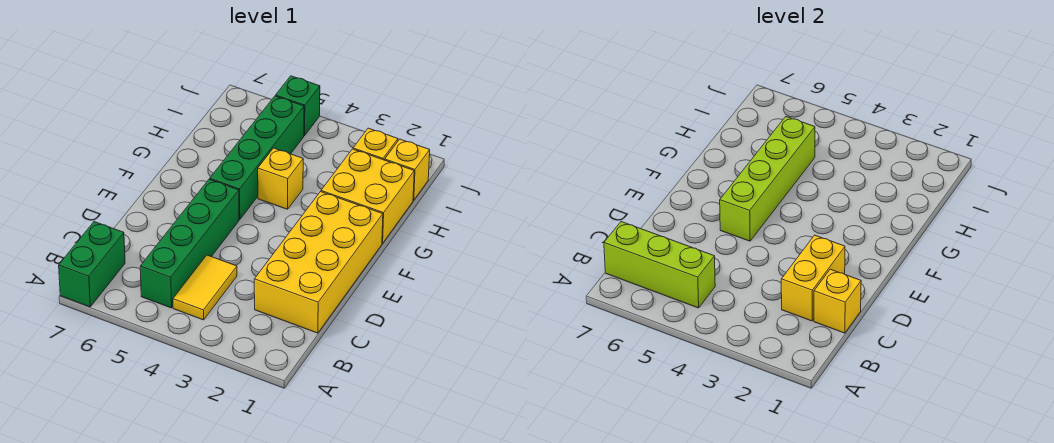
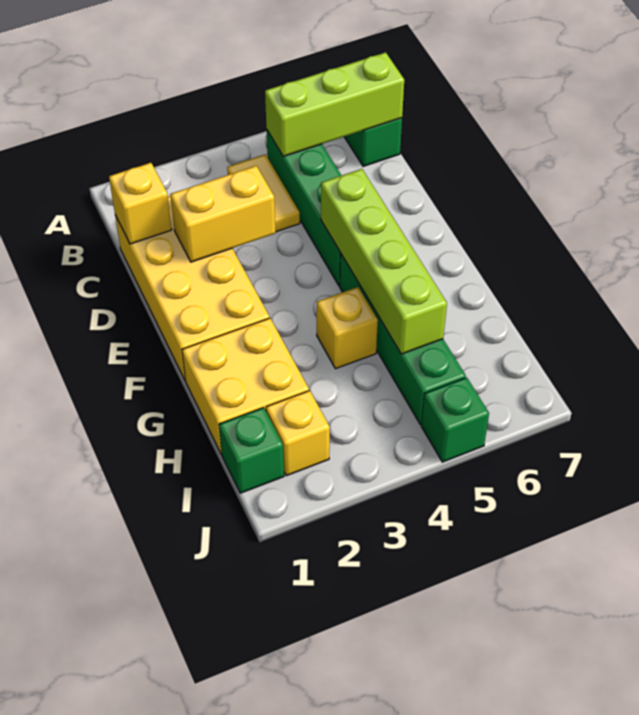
yellow brick C2:D2 level 2 -> yellow brick D2:D3 level 2
yellow brick I1 level 1 -> green brick I1 level 1

